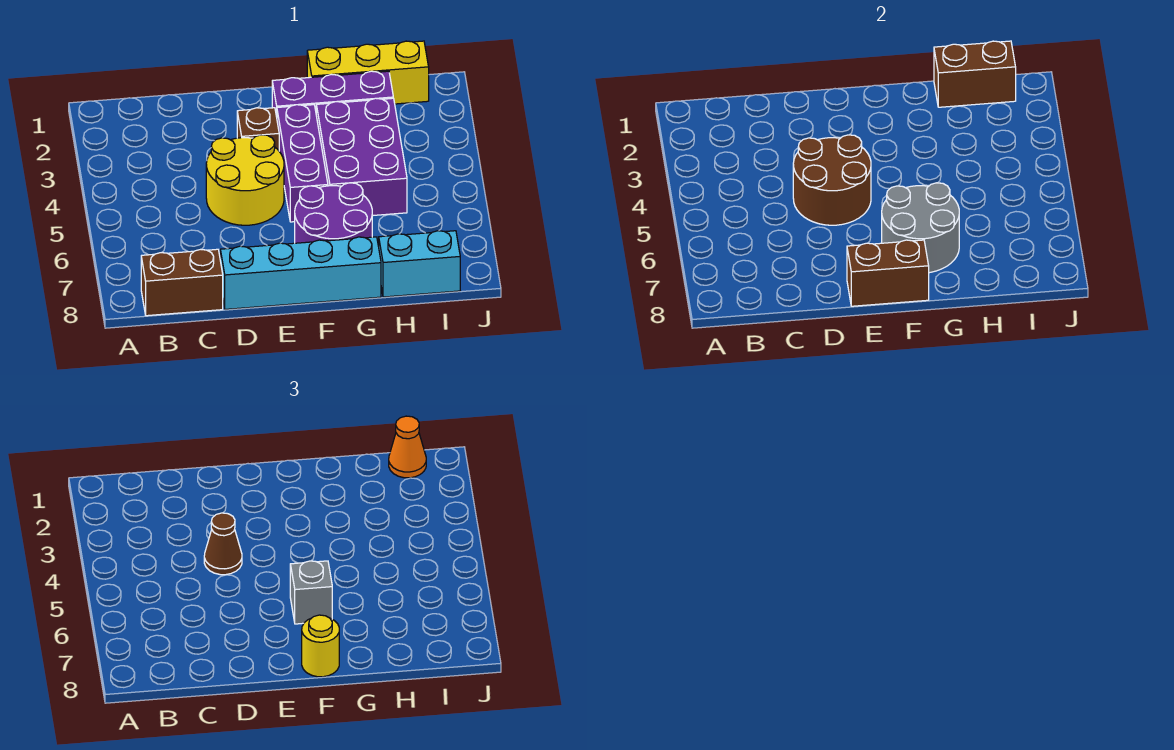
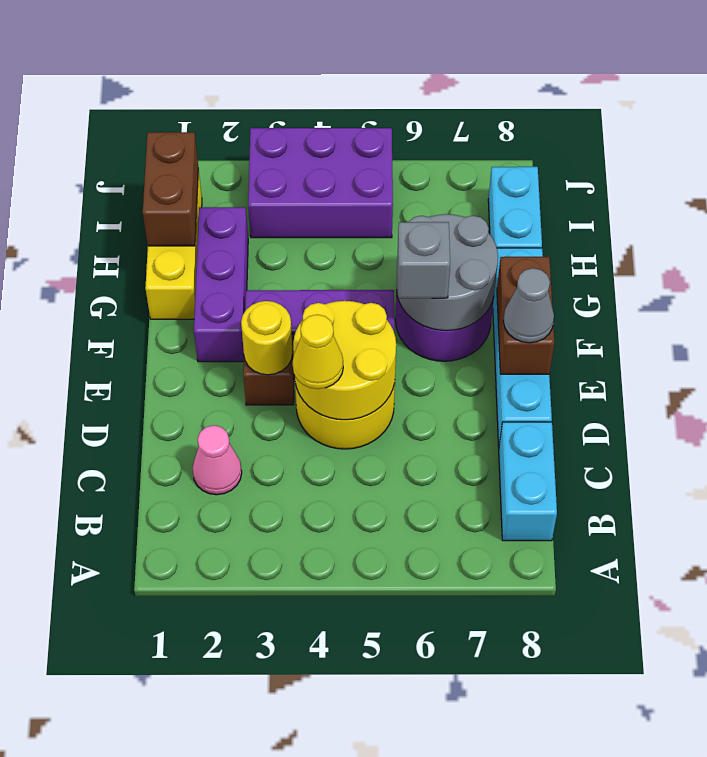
brown brick B8:C8 level 1 -> cyan brick B8:C8 level 1
none -> pink cone C2 level 1
brown round brick D4:E5 level 2 -> yellow round brick D4:E5 level 2
brown cone D4 level 3 -> yellow cone D4 level 3
none -> grey cone E8 level 3
yellow round brick F8 level 3 -> yellow round brick E3 level 2
purple brick G3:H5 level 1 -> purple brick I3:J5 level 1
orange cone I1 level 3 -> none

